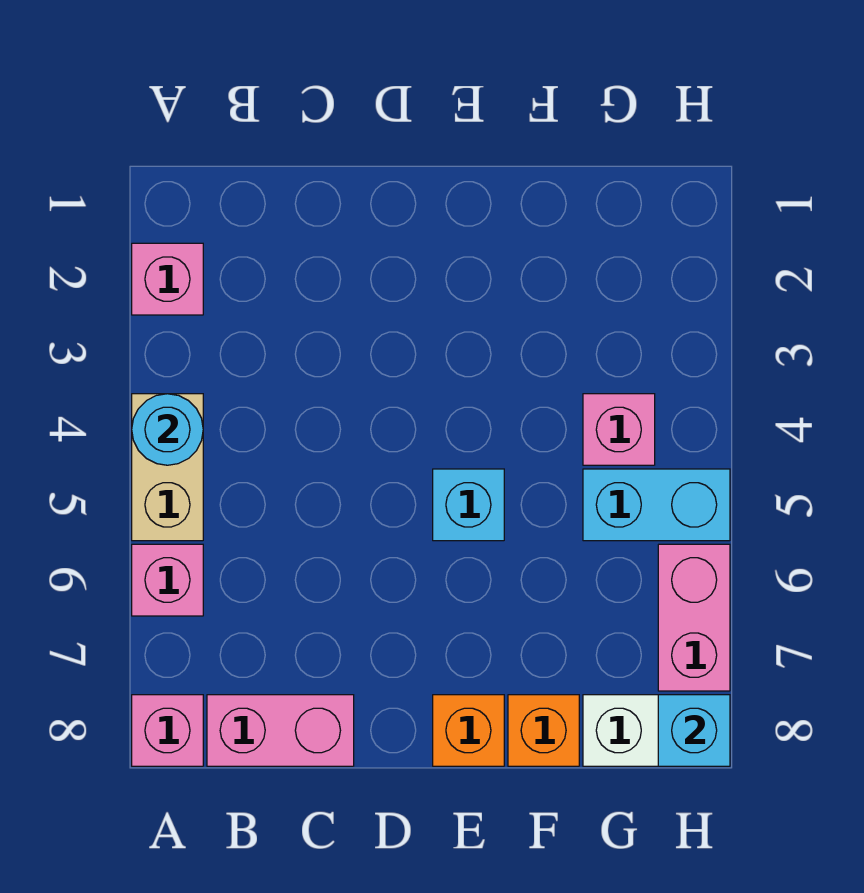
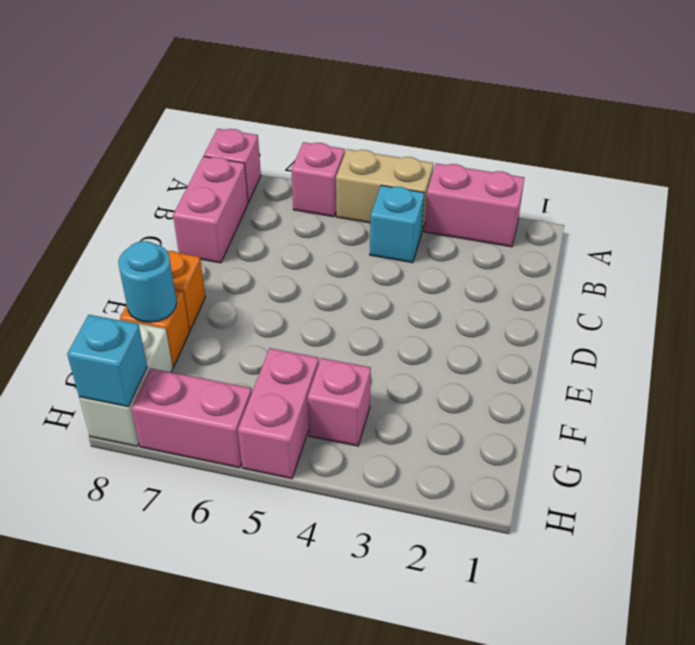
pink brick A2 level 1 -> pink brick A2:A3 level 1
cyan round brick A4 level 2 -> cyan round brick F8 level 2
cyan brick E5 level 1 -> cyan brick B4 level 1
cyan brick G5:H5 level 1 -> pink brick G5:H5 level 1

